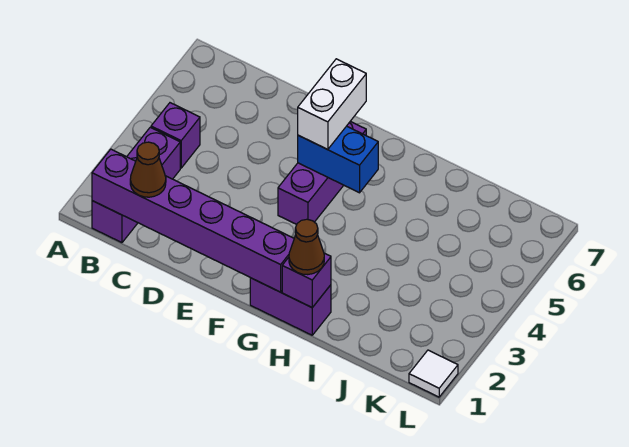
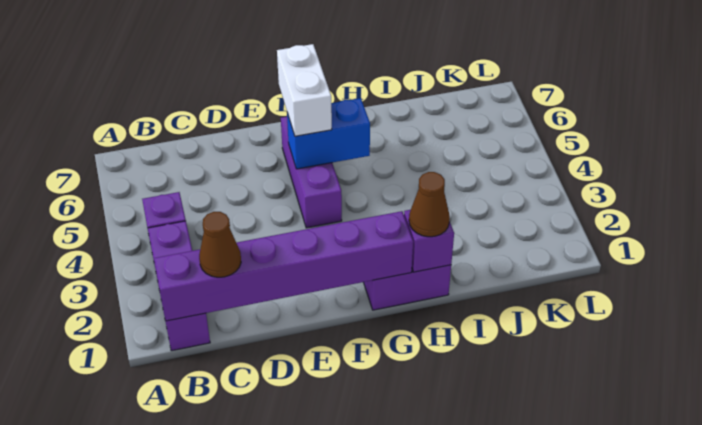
white tile L1 level 1 -> none

